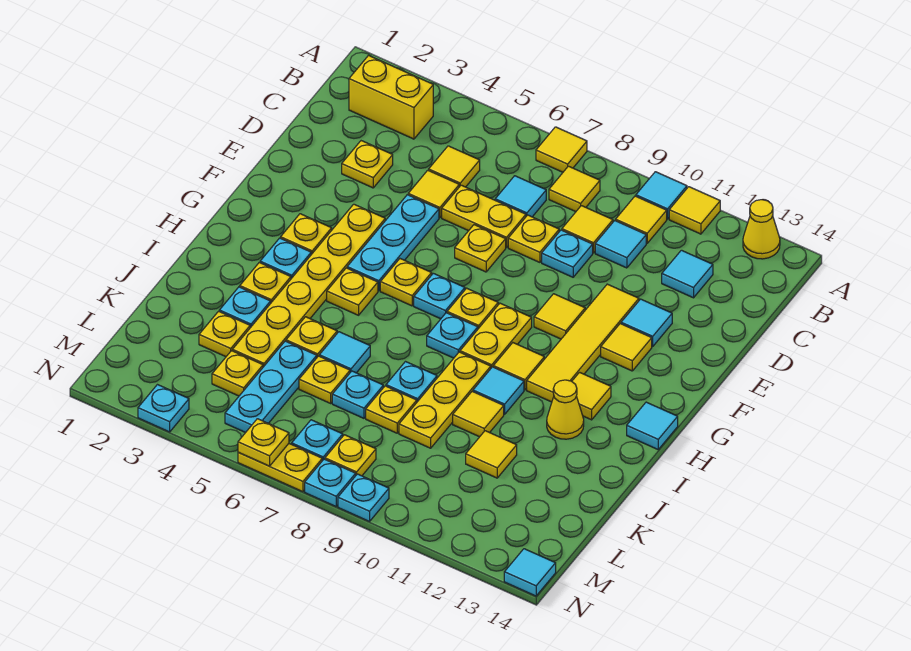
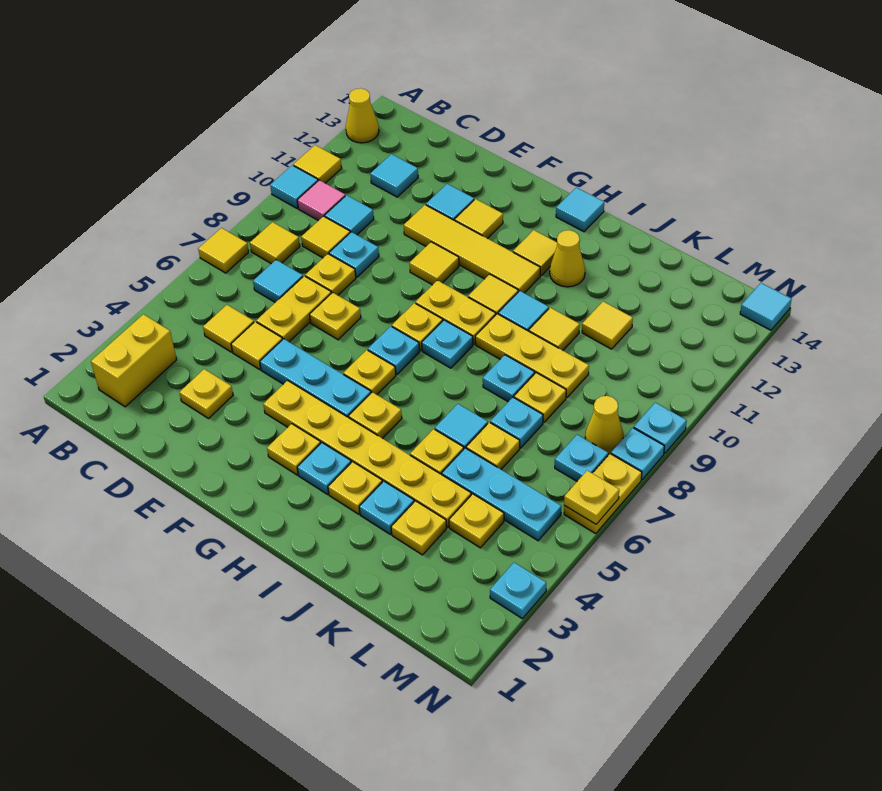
yellow tile B10 level 1 -> pink tile B10 level 1
yellow plate M8 level 1 -> yellow cone M8 level 1

